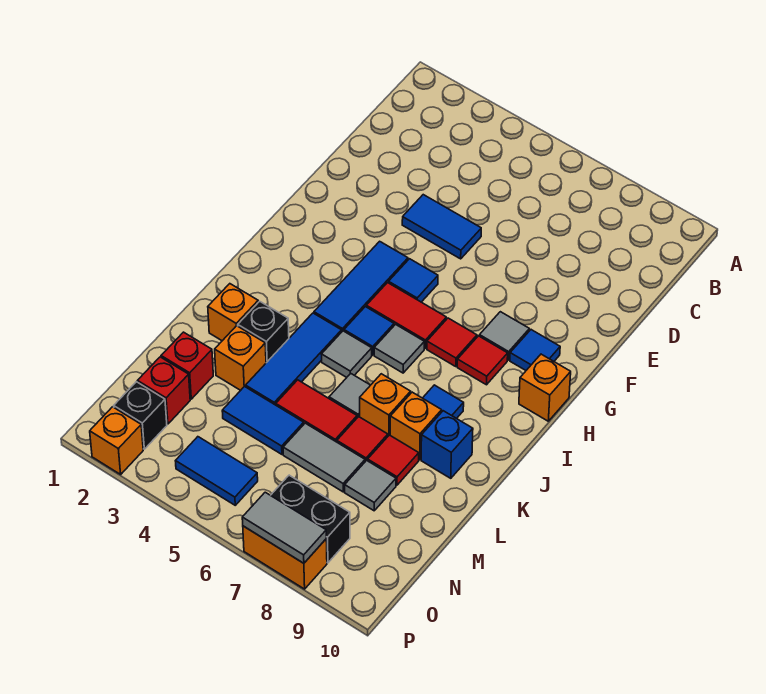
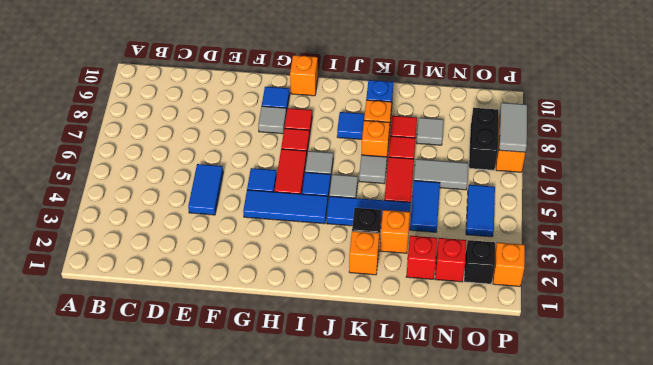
grey tile M6:M7 level 1 -> grey tile M6:N6 level 1

